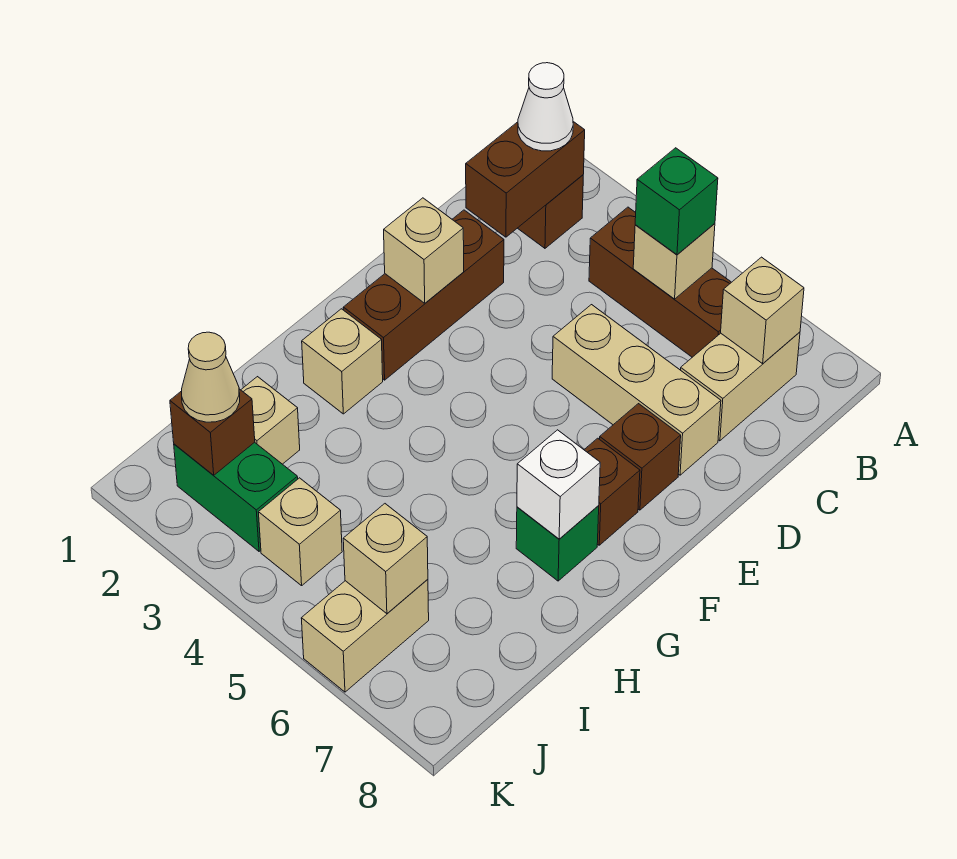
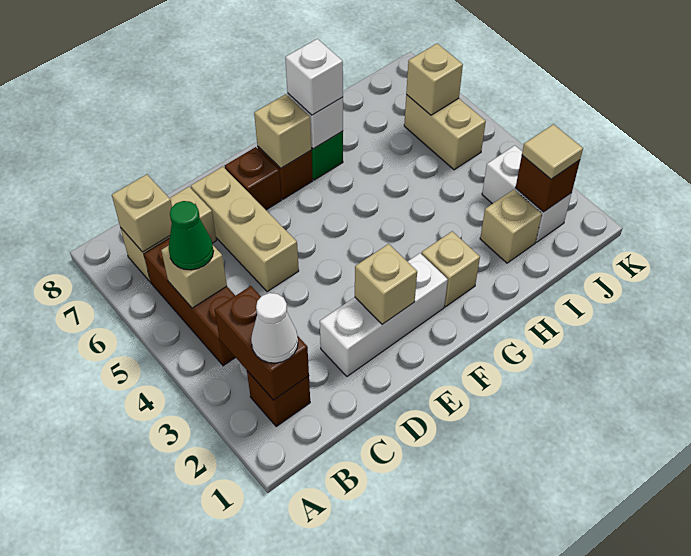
brown brick B2:C2 level 2 -> brown brick B2:B3 level 2
green brick B5 level 3 -> green cone B5 level 3
brown brick D2:F2 level 1 -> white brick D2:F2 level 1
none -> white brick G7 level 3
green brick J2:J3 level 1 -> white brick J2:J3 level 1
tan cone J2 level 3 -> tan tile J2 level 3
tan brick J4 level 1 -> tan brick F7 level 2
tan brick J6:K6 level 1 -> tan brick J5:J6 level 1

